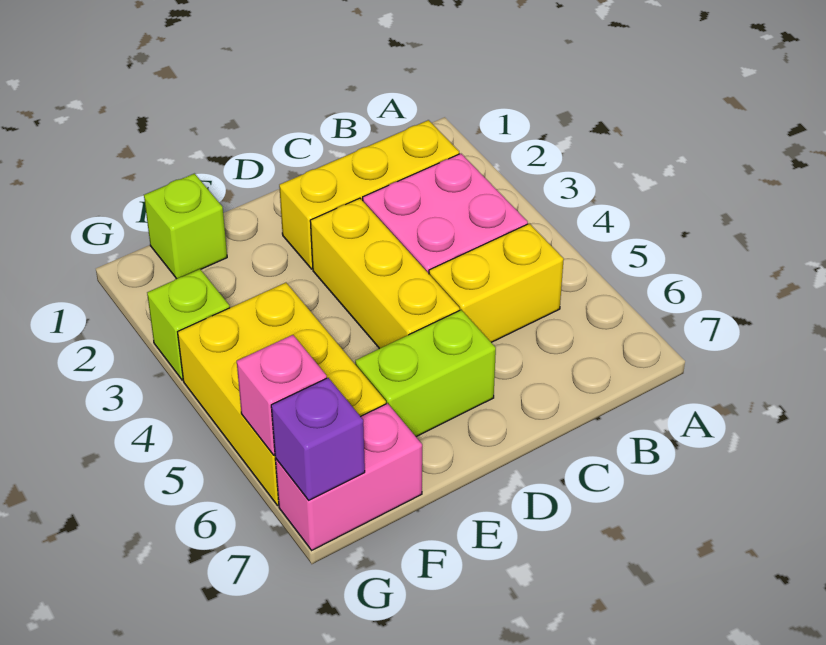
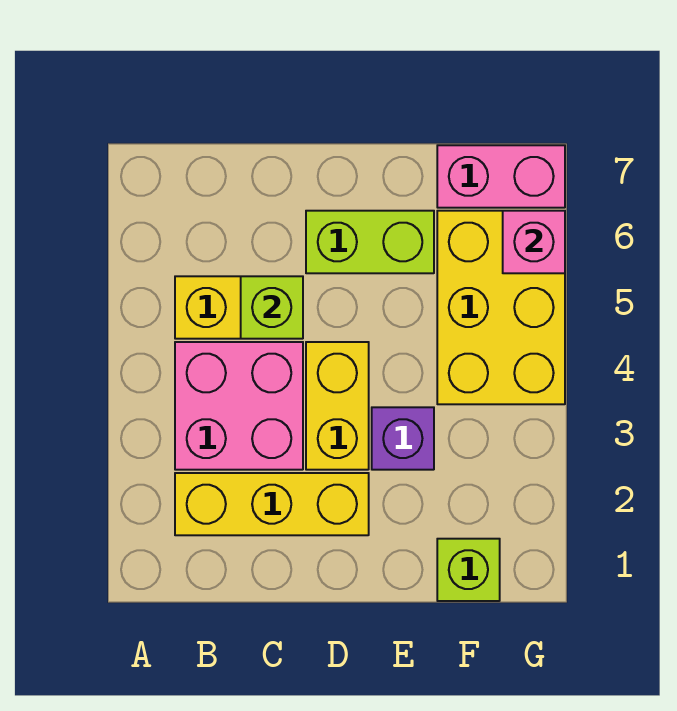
yellow brick D3:D5 level 1 -> yellow brick D3:D4 level 1
lime brick G3 level 1 -> lime brick C5 level 2
purple brick G7 level 2 -> purple brick E3 level 1

